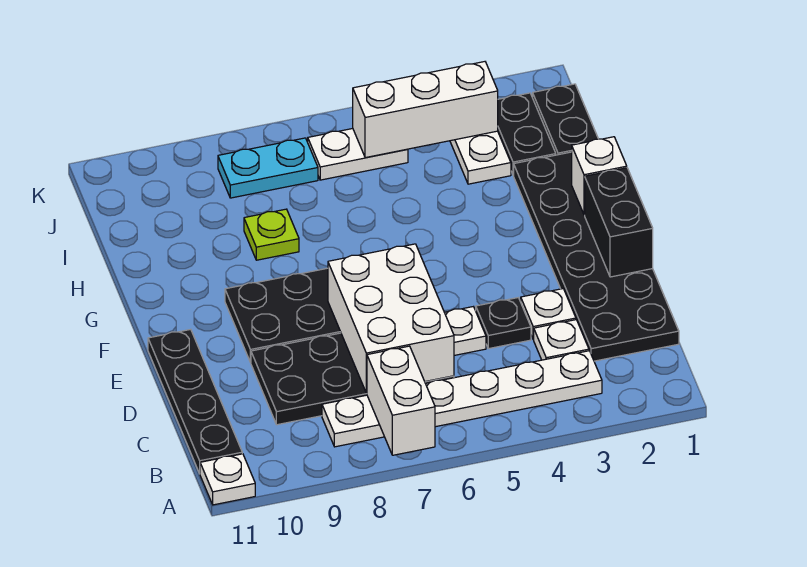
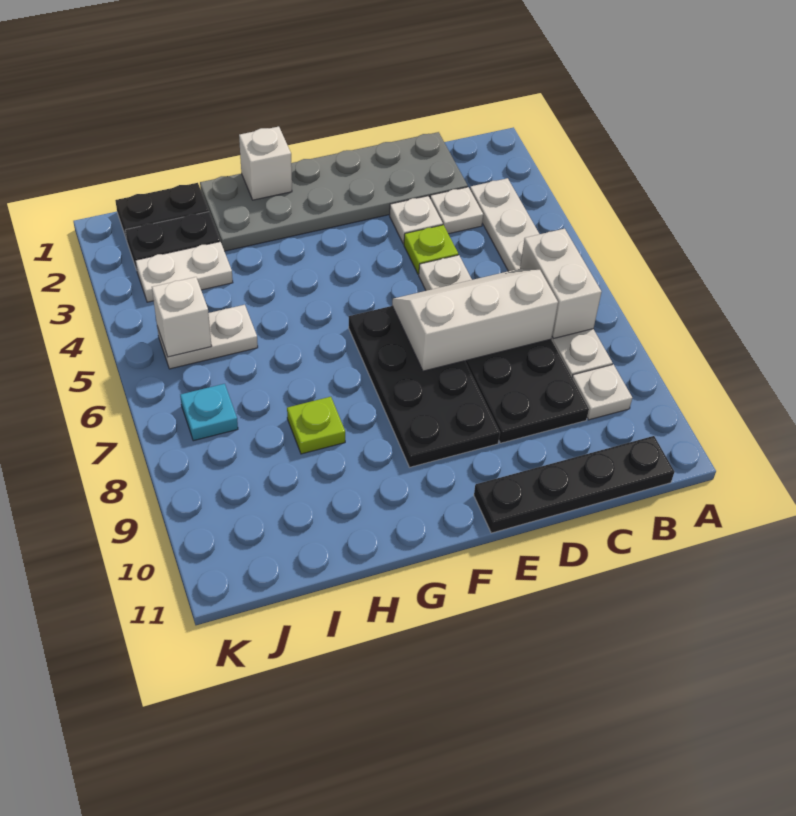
white brick A7:B7 level 2 -> white brick B6:B7 level 2
white plate A11 level 1 -> white plate B9 level 1
black plate C1:H2 level 1 -> grey plate C1:H2 level 1
white brick C6:E7 level 2 -> white slope C6:E7 level 2 top 7
black plate D4 level 1 -> lime plate D4 level 1
black brick E1:F1 level 2 -> none
white brick J3:J5 level 2 -> white brick J5 level 2
white plate J5:J6 level 1 -> white plate I5:J5 level 1
cyan plate J7:J8 level 1 -> cyan plate J7 level 1

